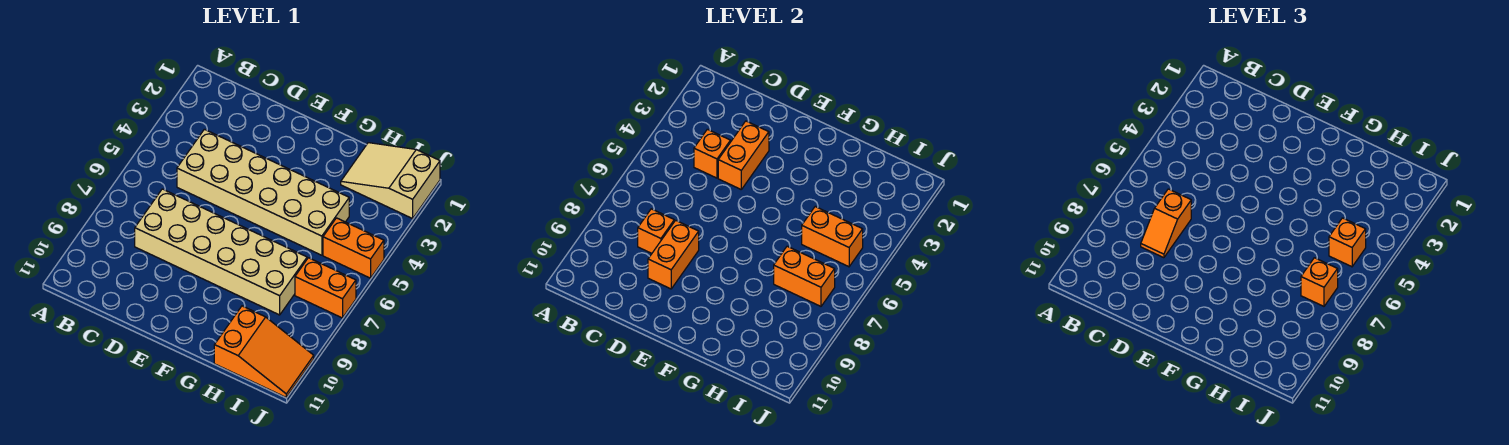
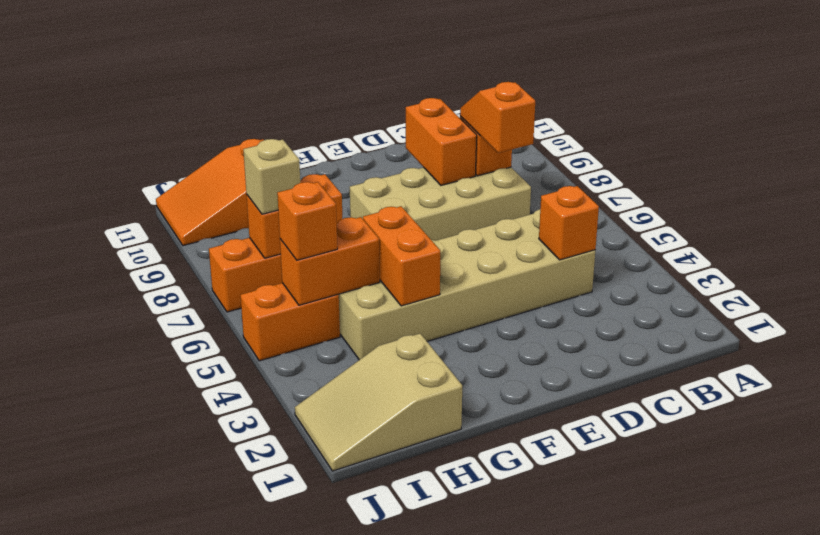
tan brick C7:H8 level 1 -> tan brick C7:F8 level 1
orange brick D3:D4 level 2 -> orange brick G4:G5 level 2
tan slope H1:J2 level 1 top J -> tan slope H1:J2 level 1 top H
orange brick I7 level 3 -> tan brick I7 level 3

